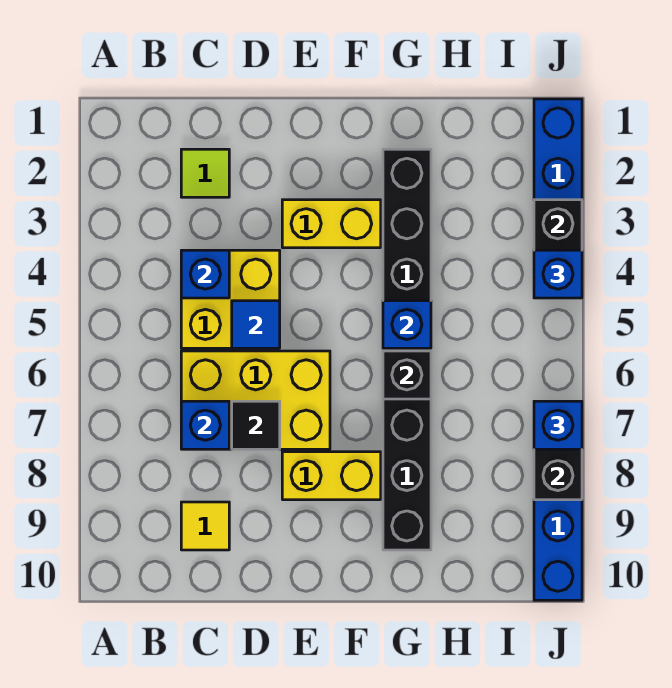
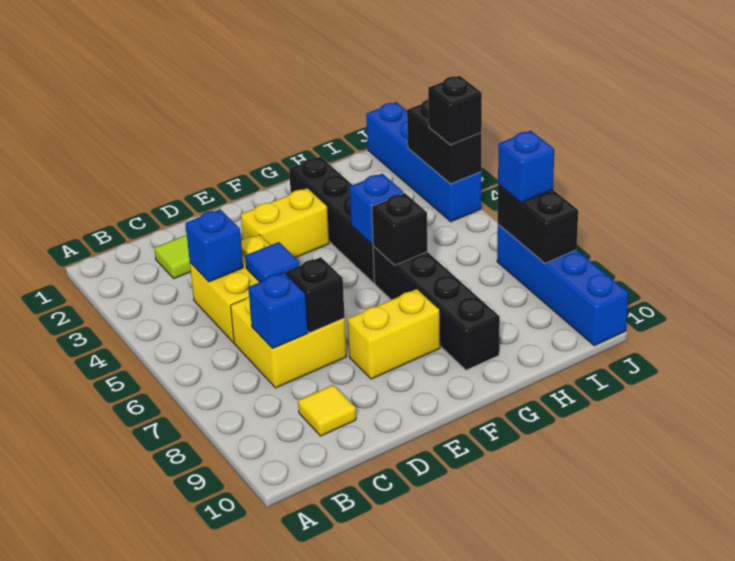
yellow brick C6:E7 level 1 -> yellow brick C6:D7 level 1
black tile D7 level 2 -> black brick D7 level 2
blue brick J4 level 3 -> black brick J4 level 3

